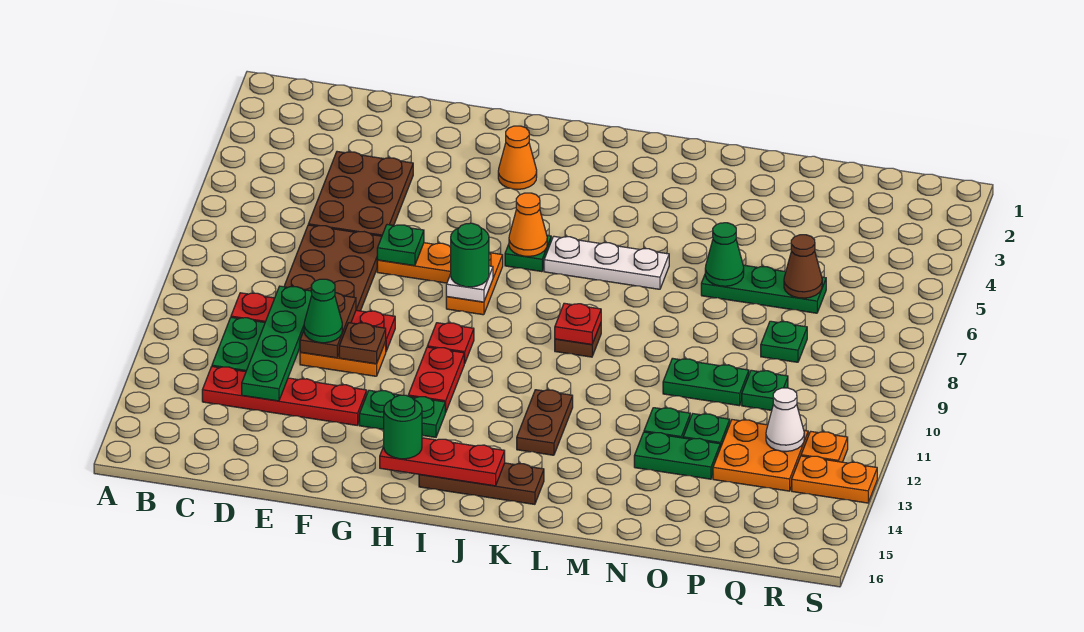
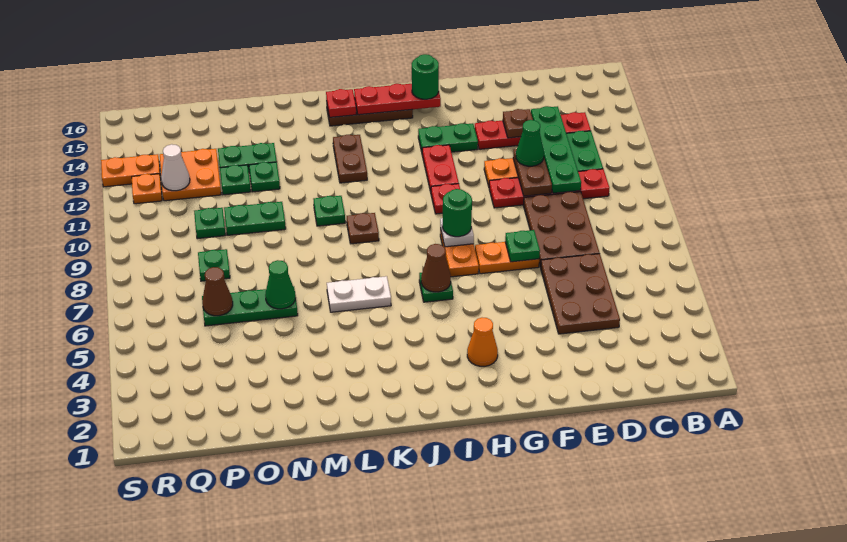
brown plate F11 level 2 -> brown plate E13 level 2
orange cone I6 level 2 -> brown cone I6 level 2
white plate J6:L6 level 1 -> white plate K6:L6 level 1
red plate K9 level 2 -> red plate K15 level 2
none -> green plate L10 level 1

